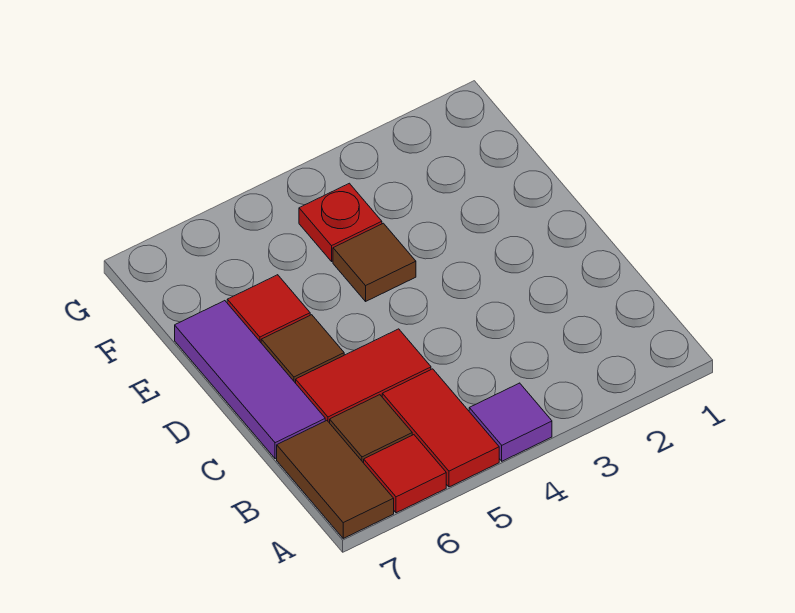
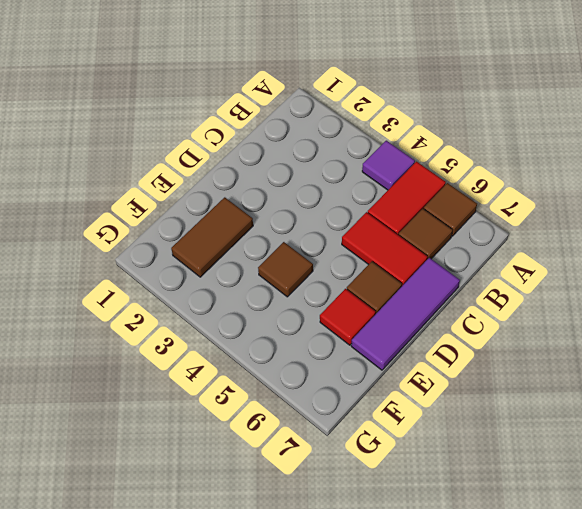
red tile A6 level 1 -> brown tile A6 level 1
brown tile A7:B7 level 1 -> brown tile E2:F2 level 1
red plate F4 level 1 -> none

